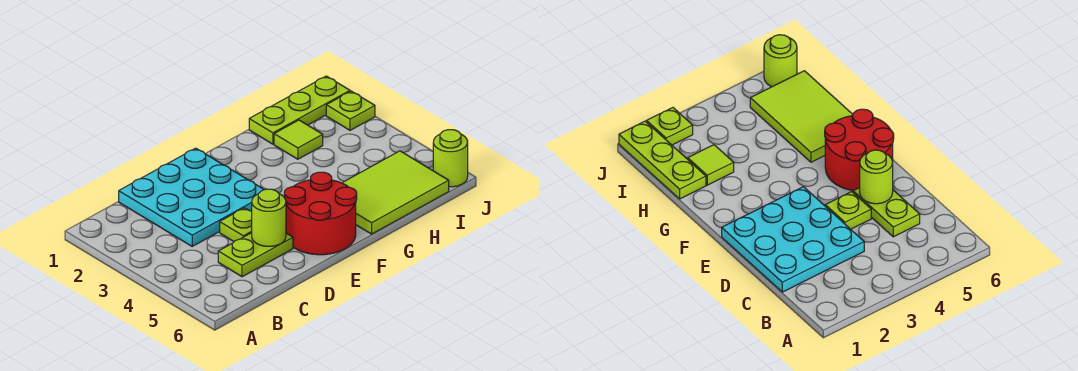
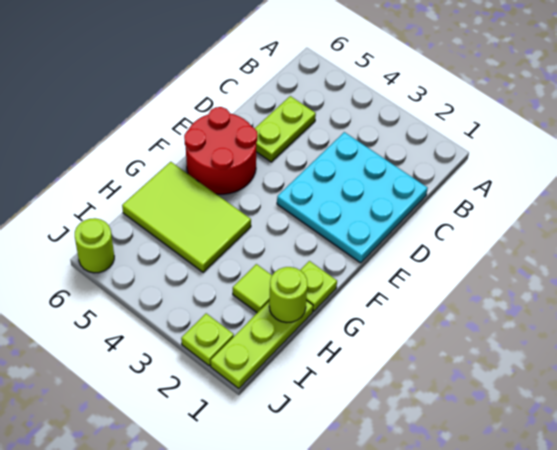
lime plate D4 level 1 -> lime plate G1 level 1
lime round brick D5 level 2 -> lime round brick H1 level 2
lime tile G5:I6 level 1 -> lime tile G4:H6 level 1

